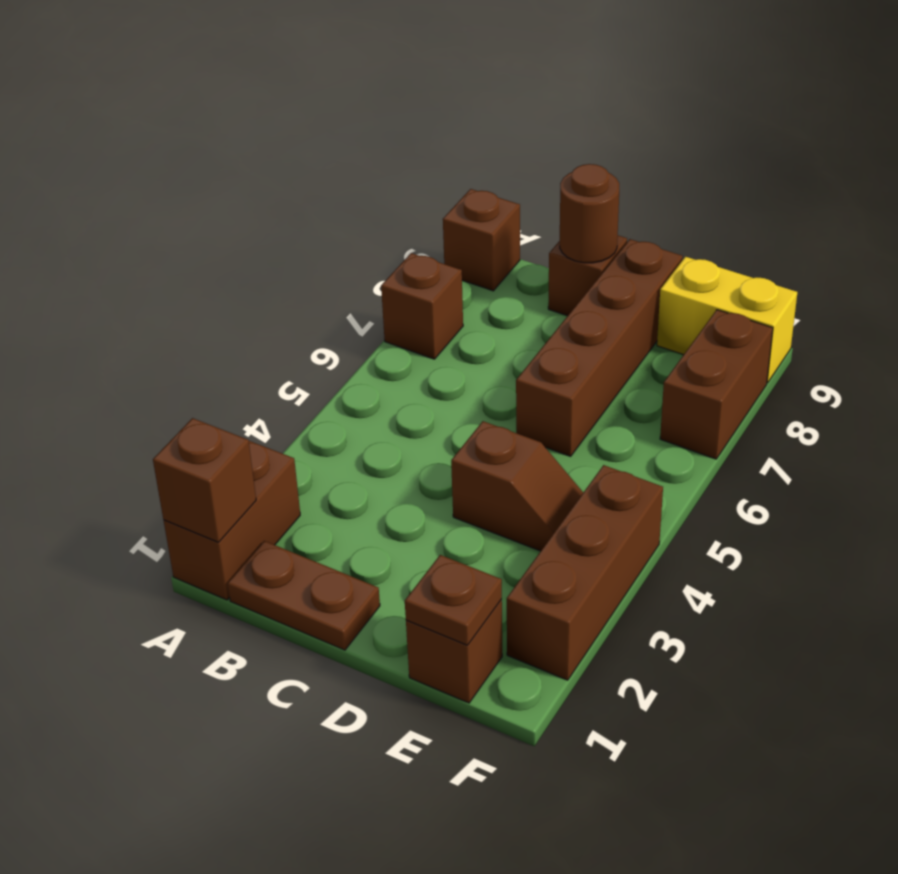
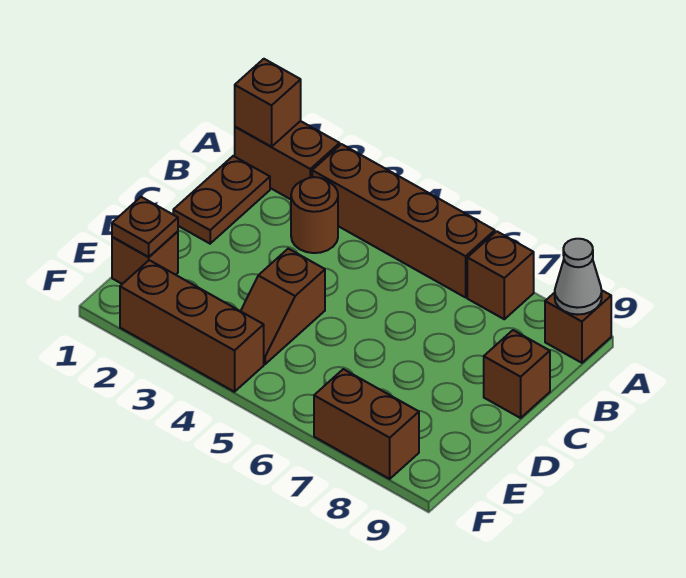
none -> grey cone A9 level 2
brown round brick C9 level 2 -> brown round brick B3 level 1
brown brick D6:D9 level 1 -> brown brick A3:A6 level 1
yellow brick E9:F9 level 1 -> none

